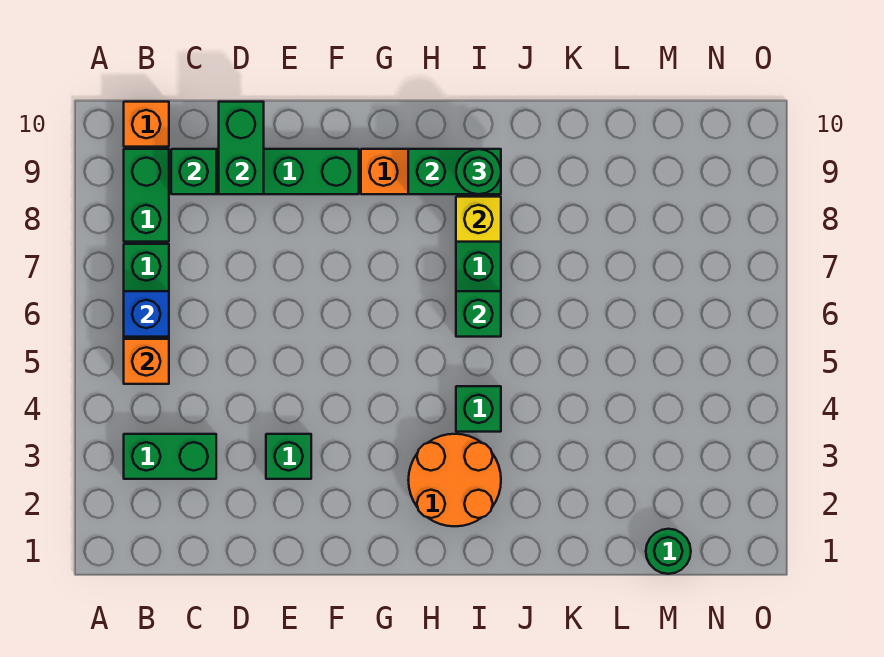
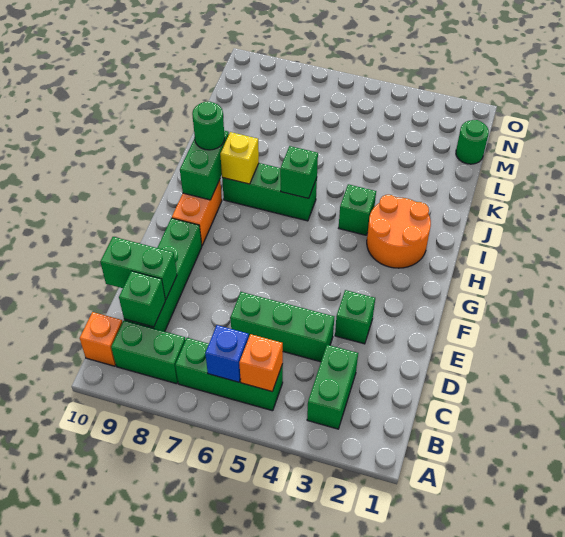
none -> green brick D4:D6 level 1

